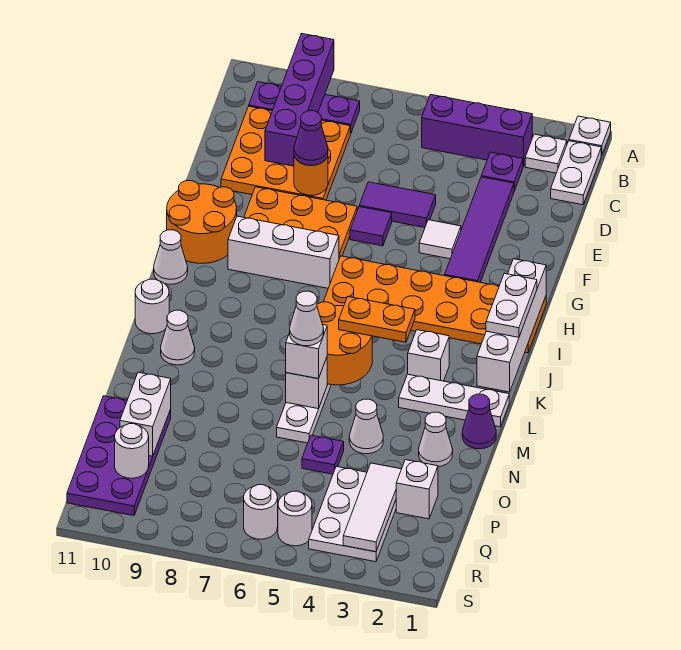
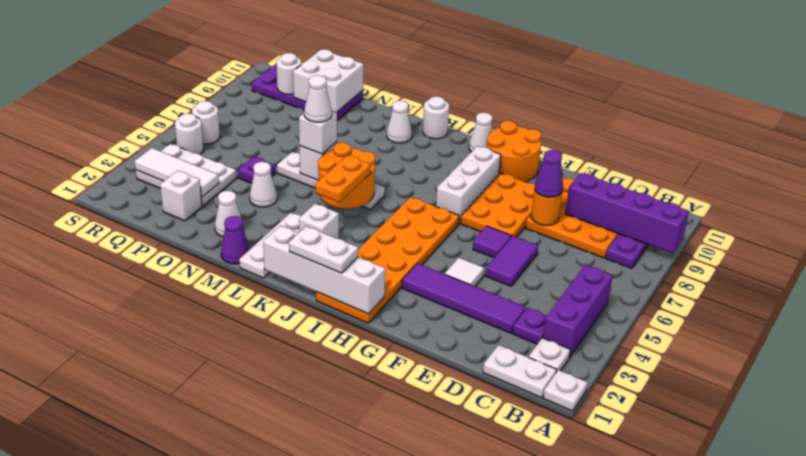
white brick O10:P10 level 2 -> white brick O10:P11 level 2

